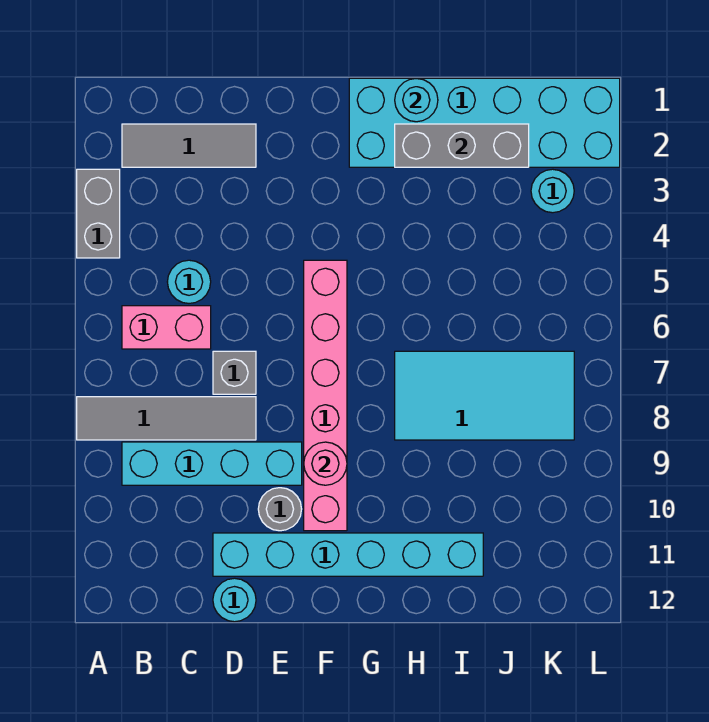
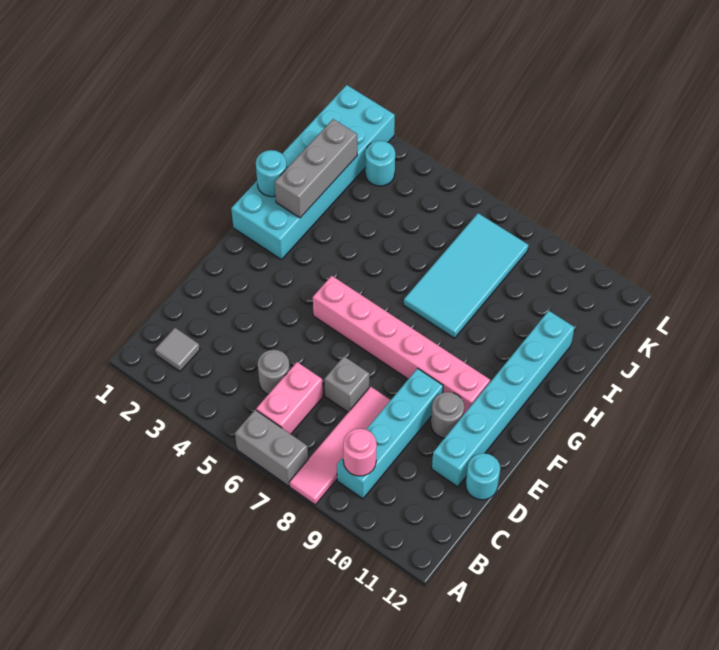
grey brick A3:A4 level 1 -> grey brick A6:A7 level 1
grey tile A8:D8 level 1 -> pink tile A8:D8 level 1
grey tile B2:D2 level 1 -> grey tile B2 level 1
cyan round brick C5 level 1 -> grey round brick C5 level 1
pink round brick F9 level 2 -> pink round brick B9 level 2

